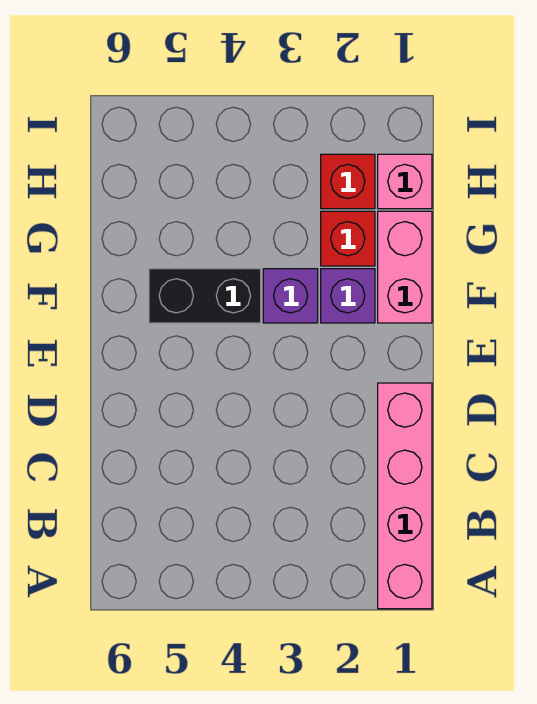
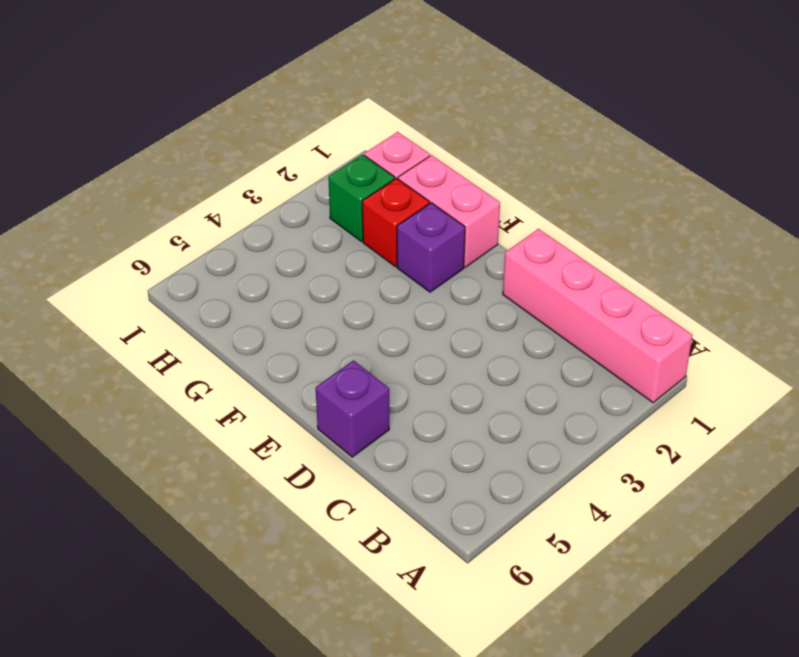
purple brick F3 level 1 -> purple brick D6 level 1
black brick F4:F5 level 1 -> none
red brick H2 level 1 -> green brick H2 level 1

